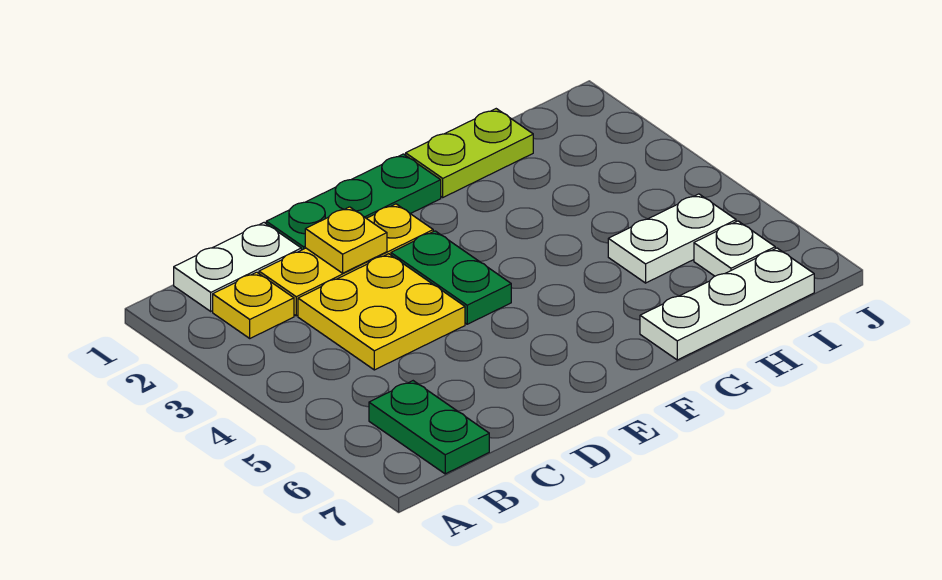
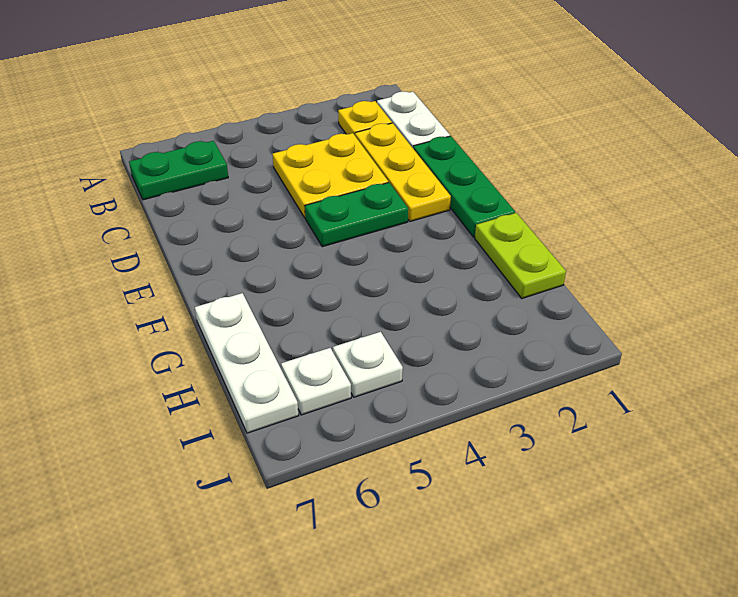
yellow plate D2 level 2 -> none
white plate H5:I5 level 1 -> white plate I5 level 1

